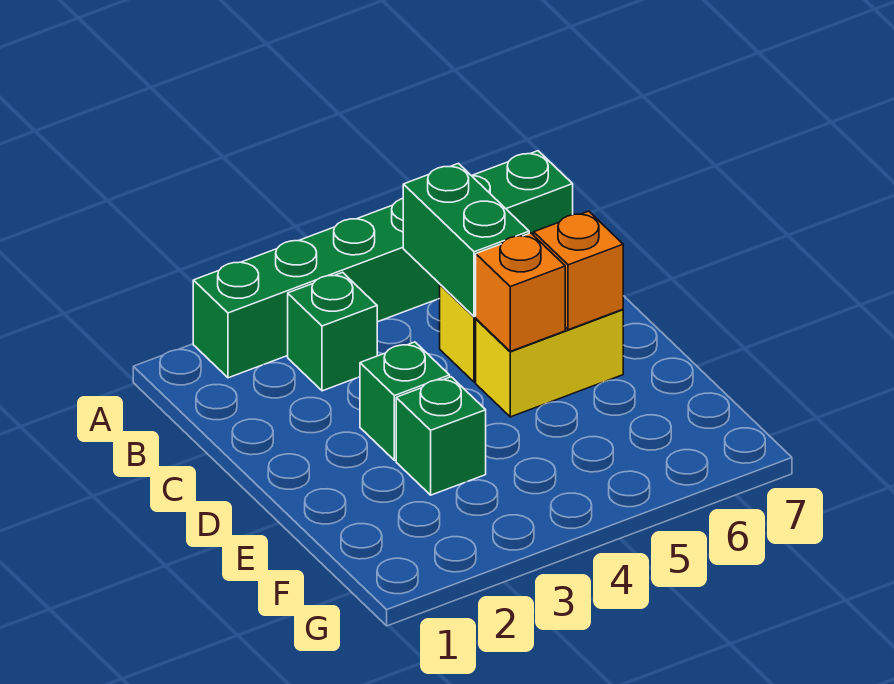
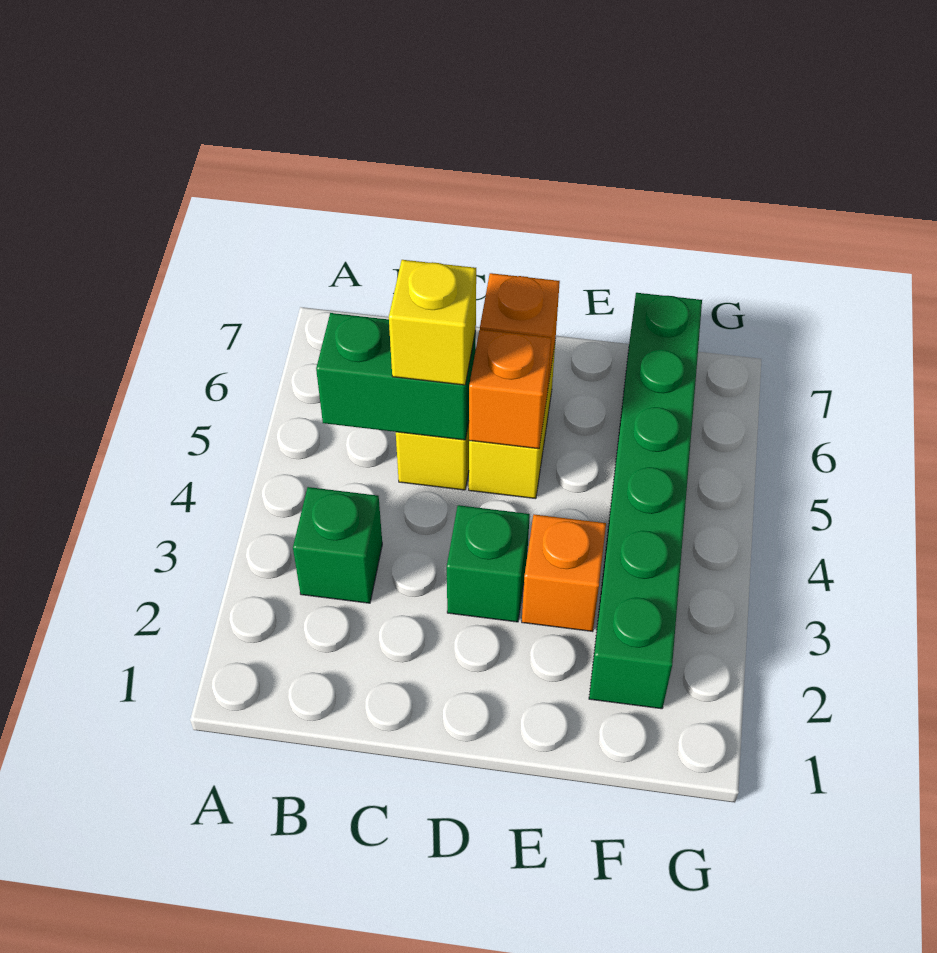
green brick A2:A7 level 1 -> green brick F2:F7 level 1
none -> yellow brick C5 level 3
green brick E3 level 1 -> orange brick E3 level 1

